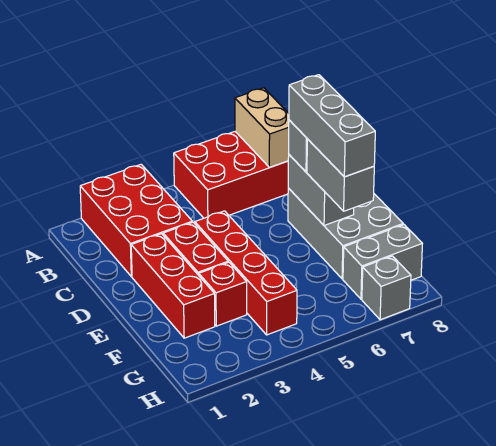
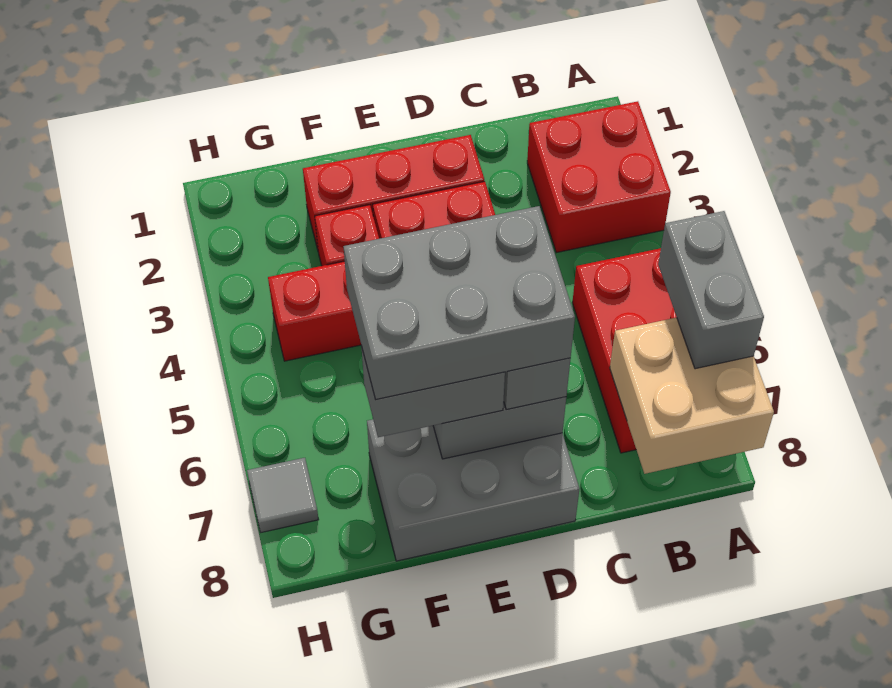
red brick A2:C3 level 1 -> red brick A2:B3 level 1
tan brick A7:B7 level 2 -> tan brick A7:B8 level 2
grey brick D7:F7 level 4 -> grey brick D6:F7 level 4
grey brick G7:G8 level 1 -> grey brick A6:A7 level 3
grey brick H7 level 1 -> grey tile H7 level 1

